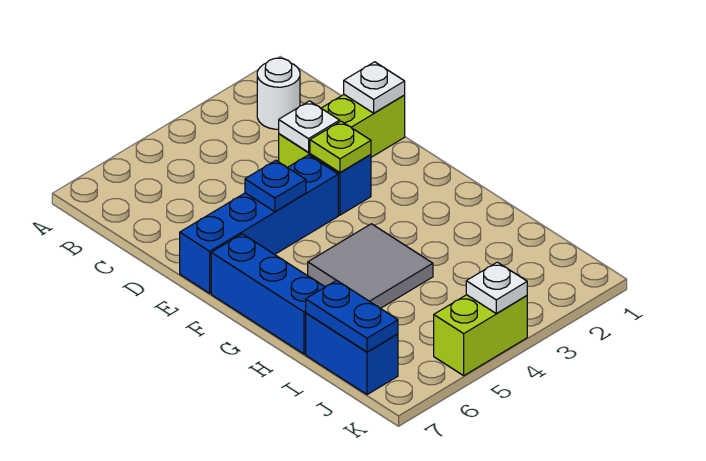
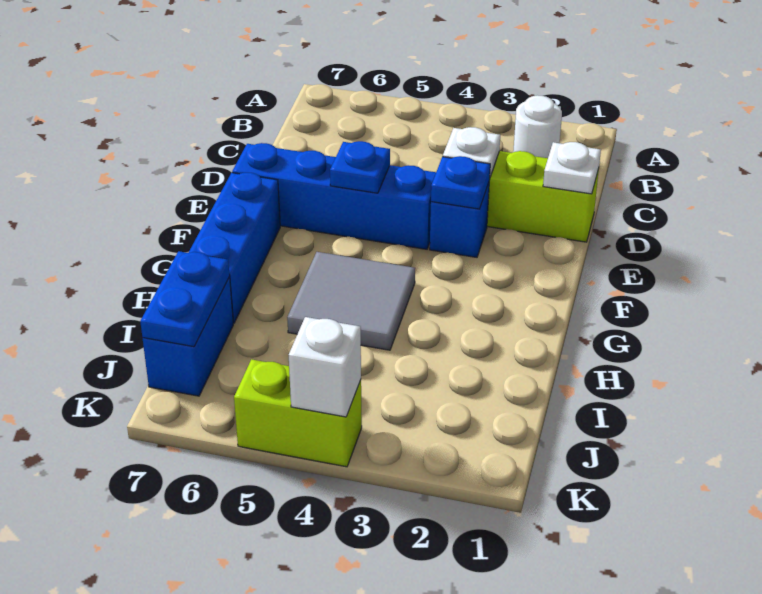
lime plate E3 level 2 -> blue plate E3 level 2
white plate K4 level 2 -> white brick K4 level 2

